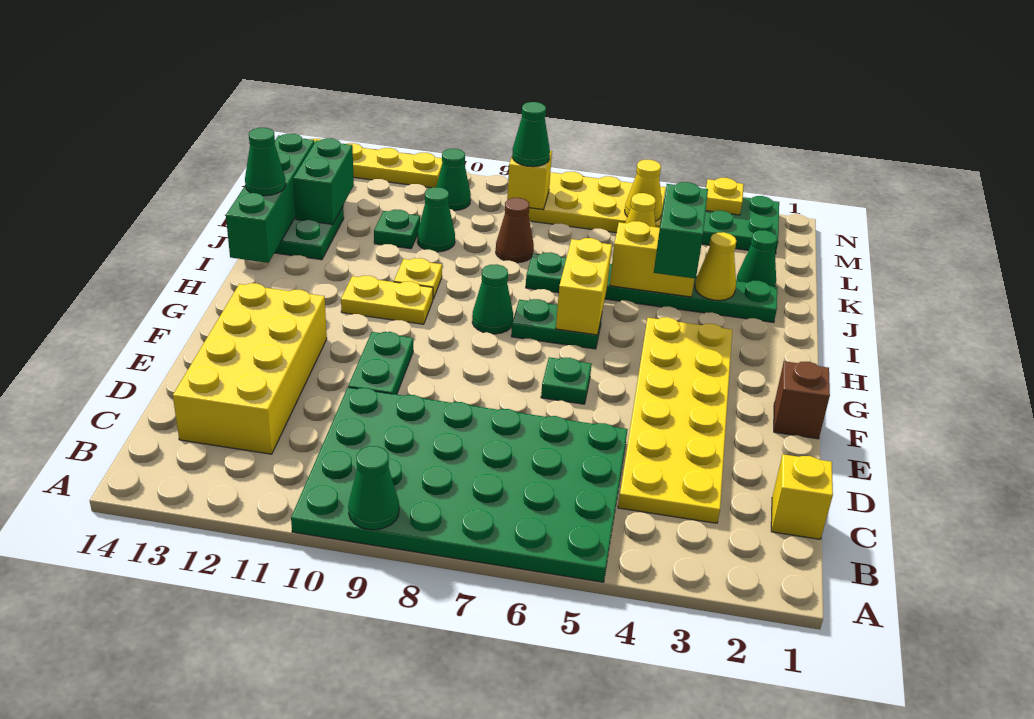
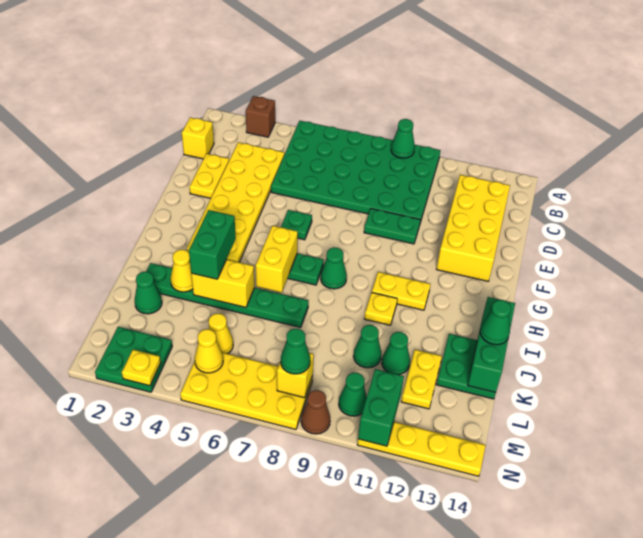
none -> yellow plate D2:E2 level 1
green plate E10:F10 level 1 -> green plate E9:E10 level 1
brown brick F1 level 1 -> brown brick A3 level 1
green brick I14:L14 level 2 -> green brick I14:K14 level 2
brown cone K8 level 1 -> brown cone N9 level 1
green plate K11 level 1 -> green cone K11 level 1
none -> yellow plate K12:L12 level 1
green brick K13:L13 level 2 -> green brick M11:N11 level 2

